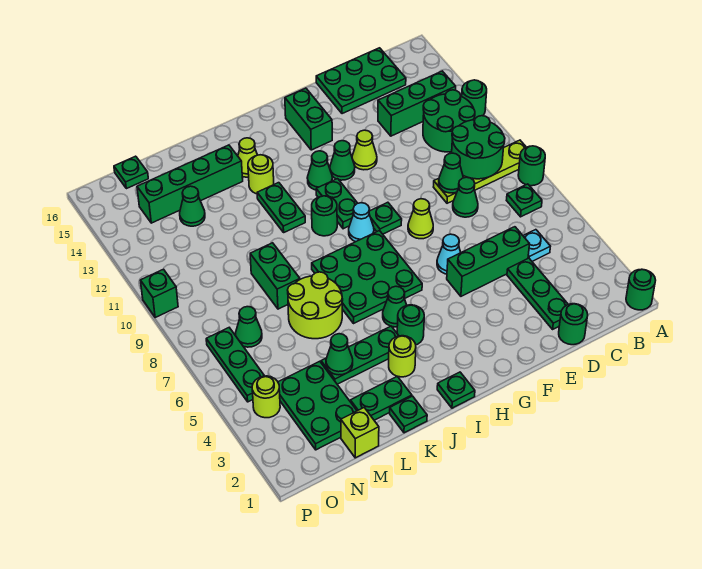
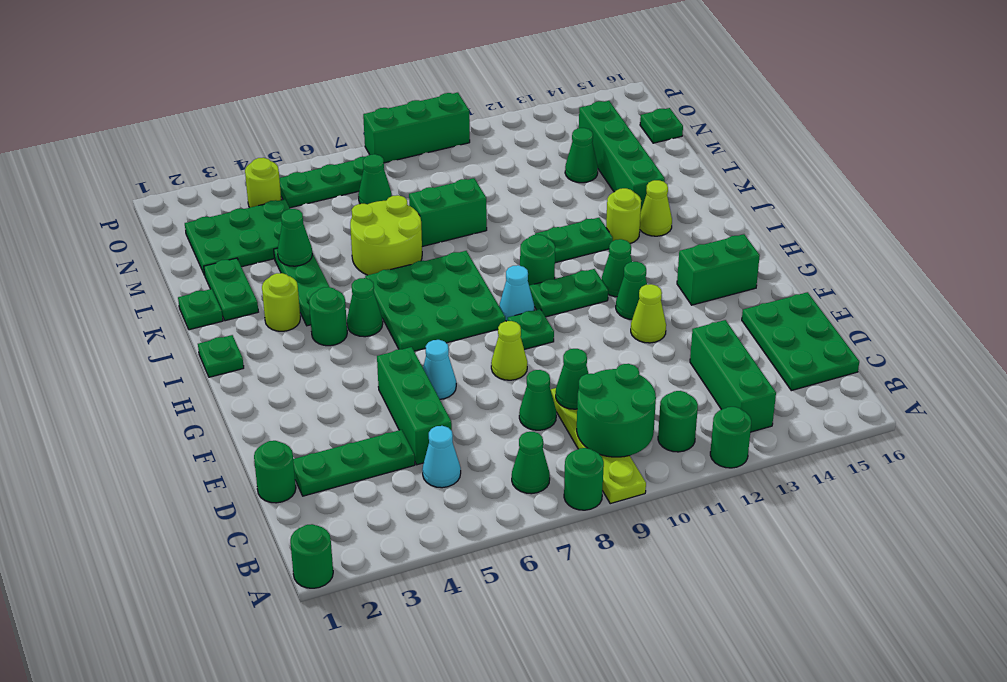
green plate B7 level 1 -> green cone B7 level 1
green round brick B11:C12 level 1 -> green round brick B11 level 1
cyan plate C5 level 1 -> cyan cone C5 level 1
lime brick M1 level 1 -> none
green brick P10 level 1 -> green brick P8:P10 level 1

